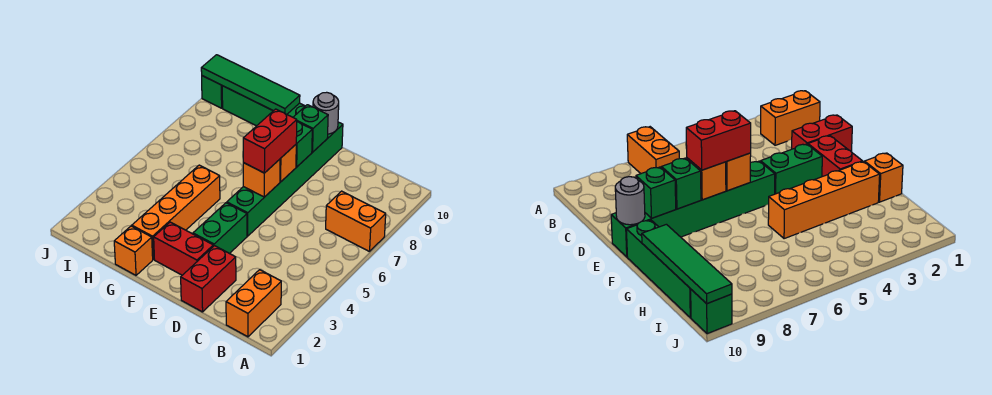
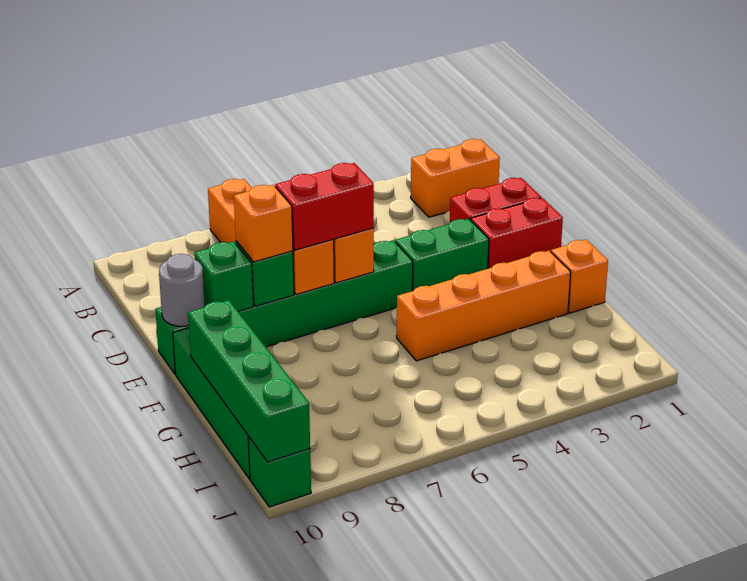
red brick E2:F2 level 1 -> red brick E1:E2 level 1
none -> orange brick E8 level 3
green tile G10:J10 level 2 -> green brick G10:J10 level 2

